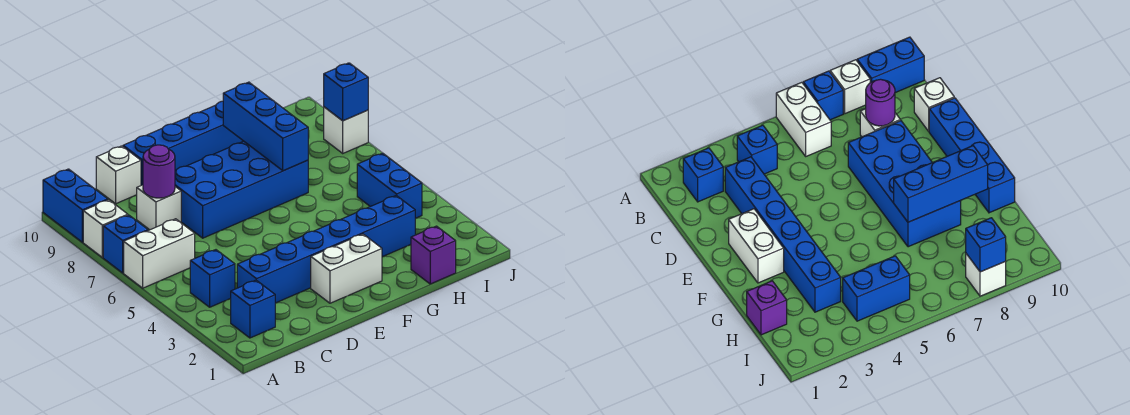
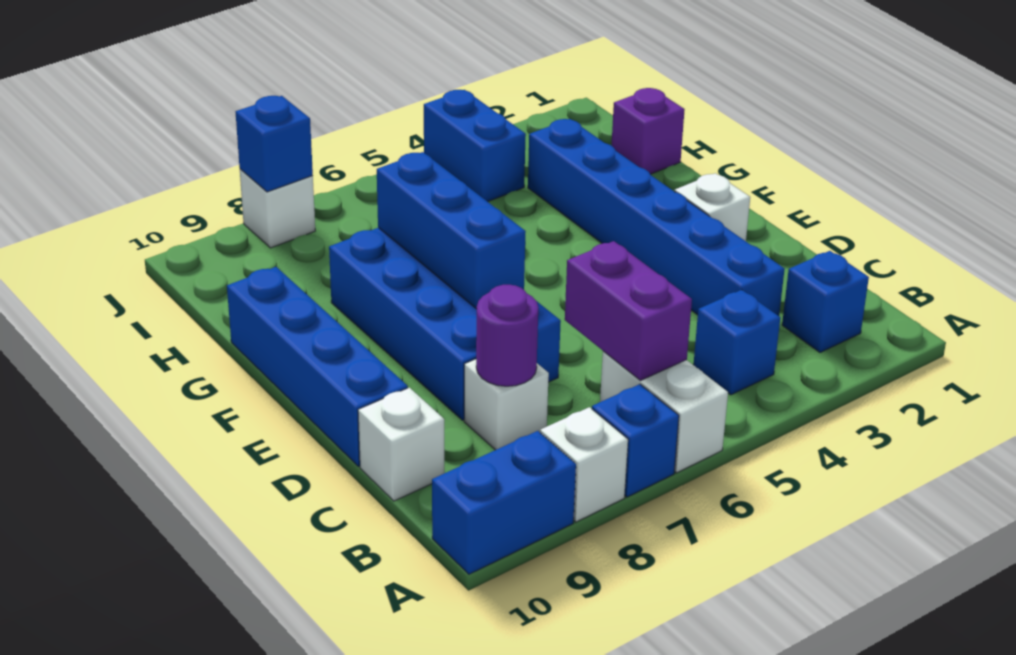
none -> purple brick B6:C6 level 2
white brick E2:F2 level 1 -> white brick E2 level 1
blue brick G7:G9 level 2 -> blue brick E7:G7 level 2
blue brick I4:I5 level 1 -> blue brick I4:J4 level 1

